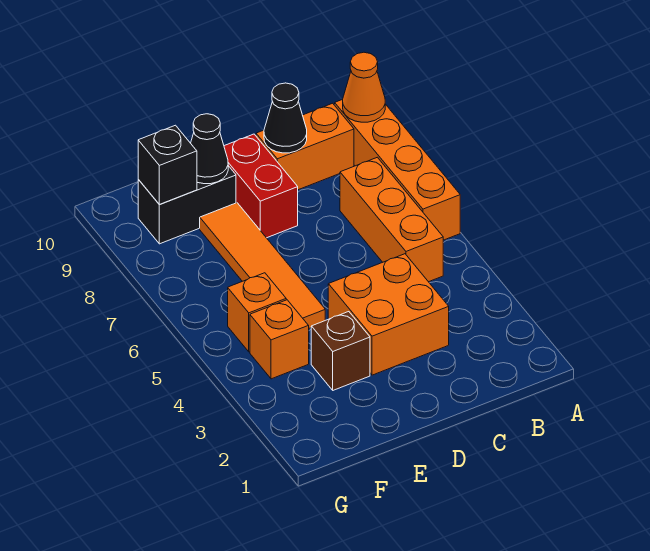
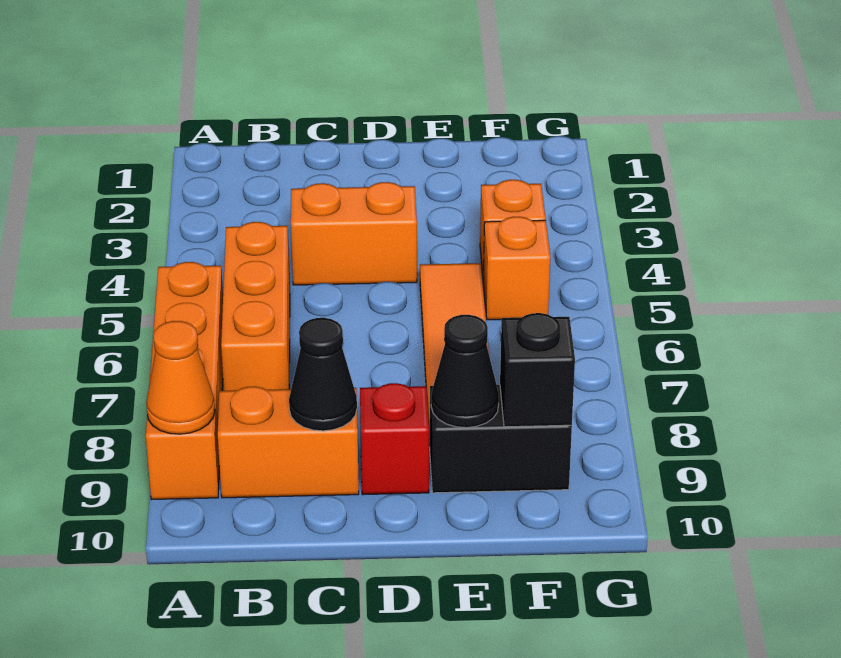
orange brick C3:D4 level 1 -> orange brick C4:D4 level 1
red brick D8:D9 level 1 -> red brick D9 level 1
brown brick E3 level 1 -> none

